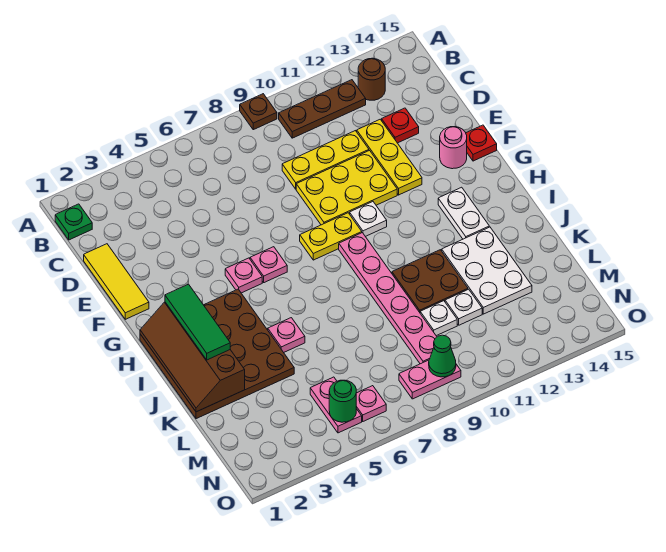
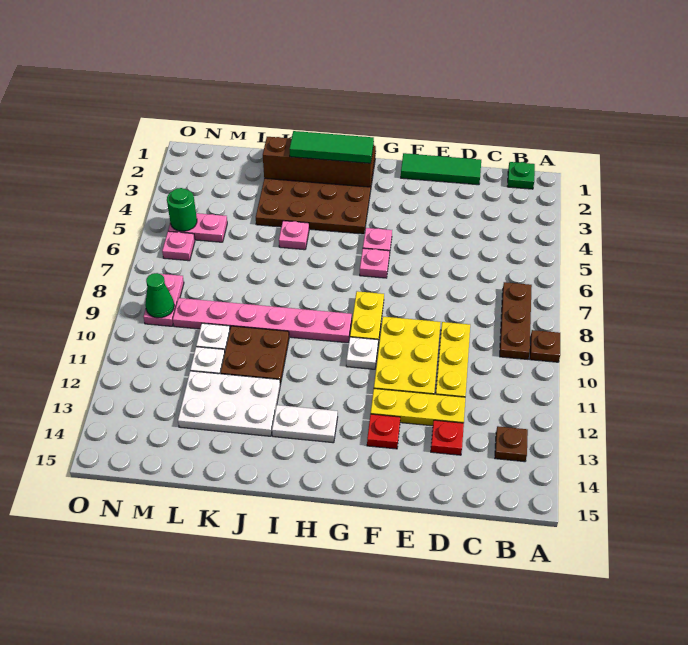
brown plate B10:B12 level 1 -> brown plate B7:B9 level 1
brown round brick B13 level 1 -> brown plate B13 level 1
yellow tile D1:F1 level 1 -> green tile D1:F1 level 1
pink round brick F14 level 1 -> none
red plate F15 level 1 -> red plate F13 level 1

